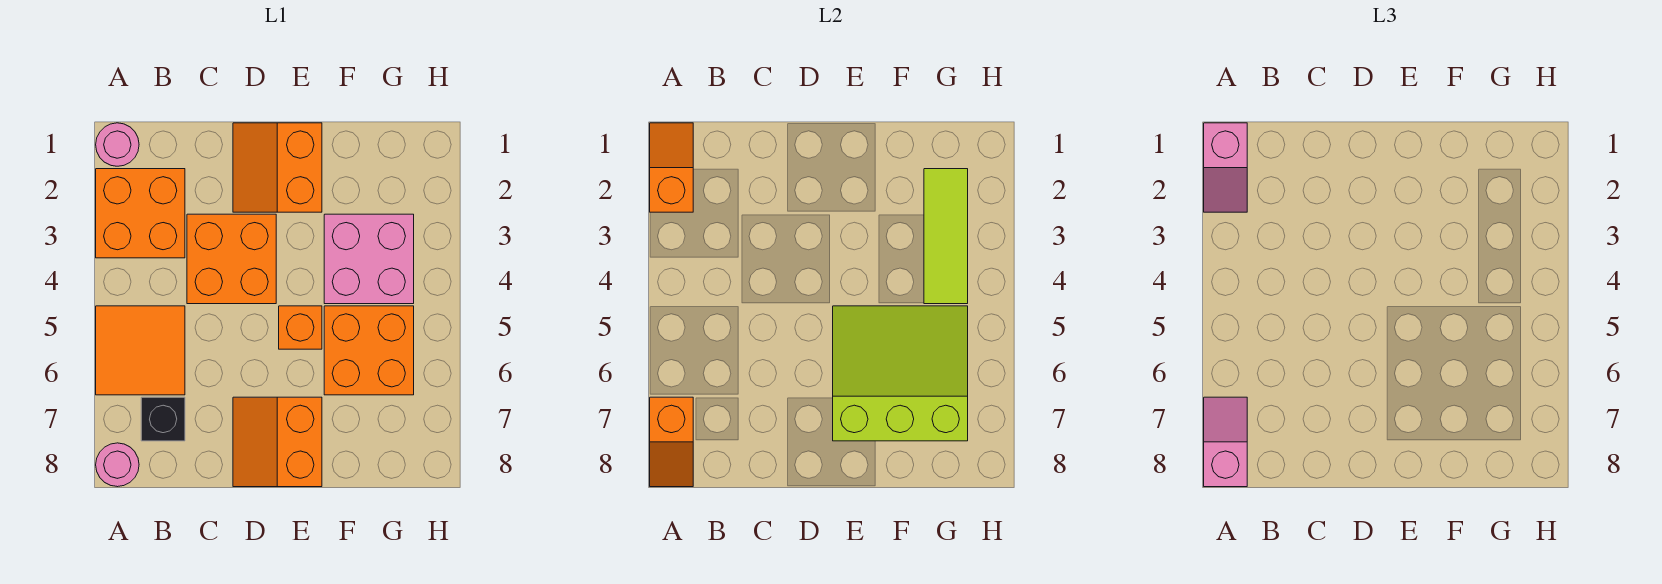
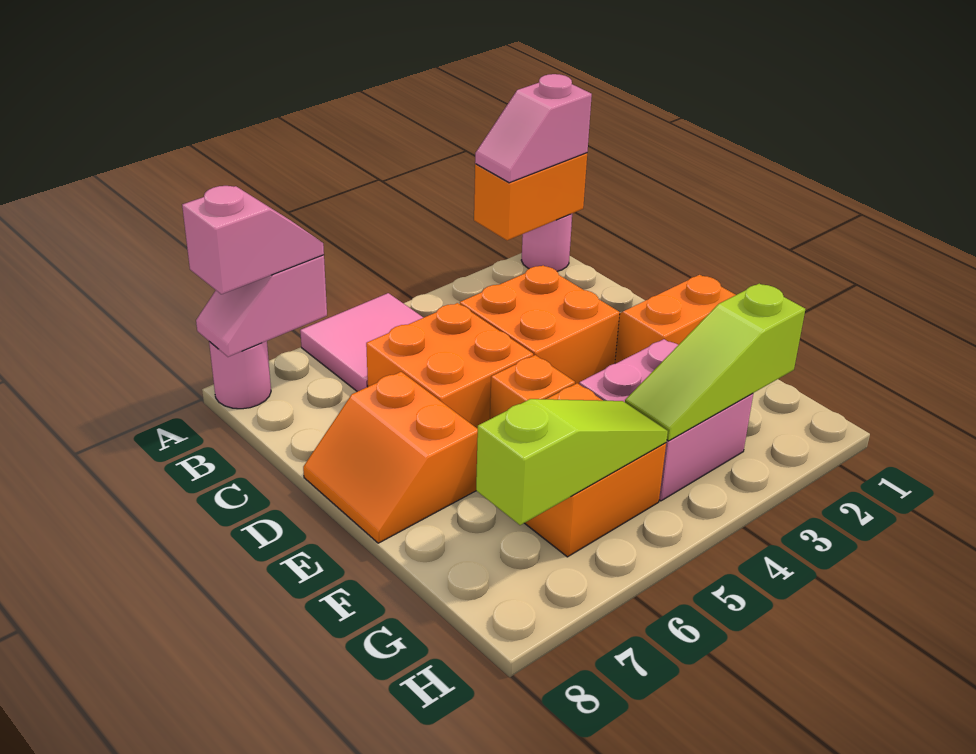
orange slope A1:A2 level 2 top 2 -> orange brick A1:A2 level 2
orange brick A2:B3 level 1 -> orange brick C5:D6 level 1
orange tile A5:B6 level 1 -> pink tile A5:B6 level 1
orange slope A7:A8 level 2 top 7 -> pink slope A7:A8 level 2 top 7
black brick B7 level 1 -> none
orange slope D7:E8 level 1 top E -> orange slope D7:E8 level 1 top 7
lime slope E5:G7 level 2 top 7 -> lime slope G5:G7 level 2 top 7
lime tile G2:G4 level 2 -> lime slope G2:G4 level 2 top 2

